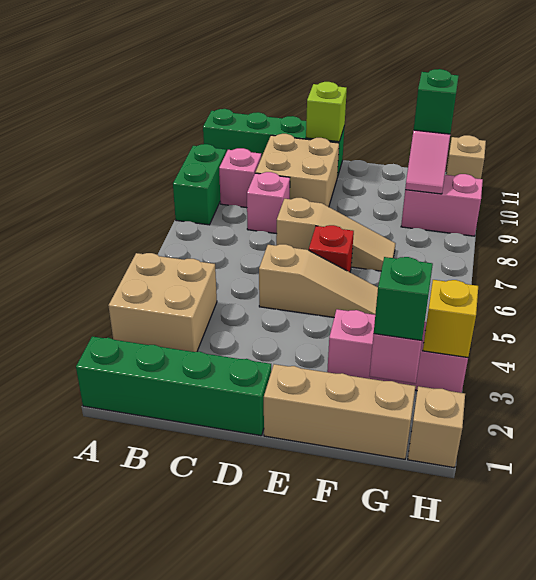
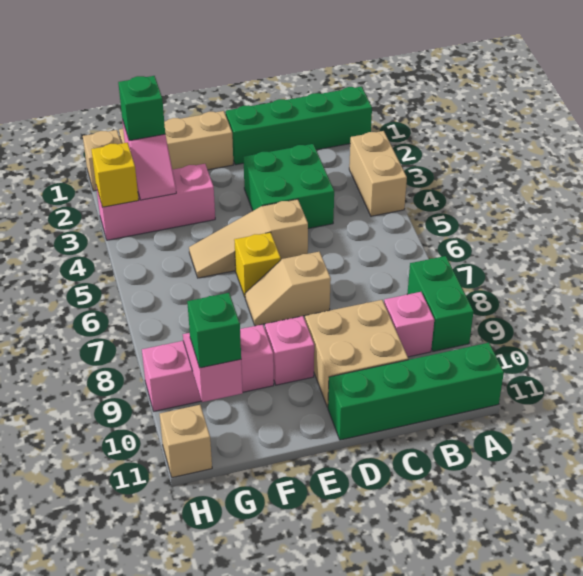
tan brick A3:B4 level 1 -> tan brick A3:A4 level 1
none -> green brick C3:D4 level 1
pink brick C8 level 1 -> pink brick E9 level 1
tan slope D7:F7 level 1 top D -> tan slope D7:E7 level 1 top D
lime brick D11 level 2 -> none
red brick E6 level 1 -> yellow brick E6 level 1
pink brick G9:H9 level 1 -> pink brick F9:H9 level 1

